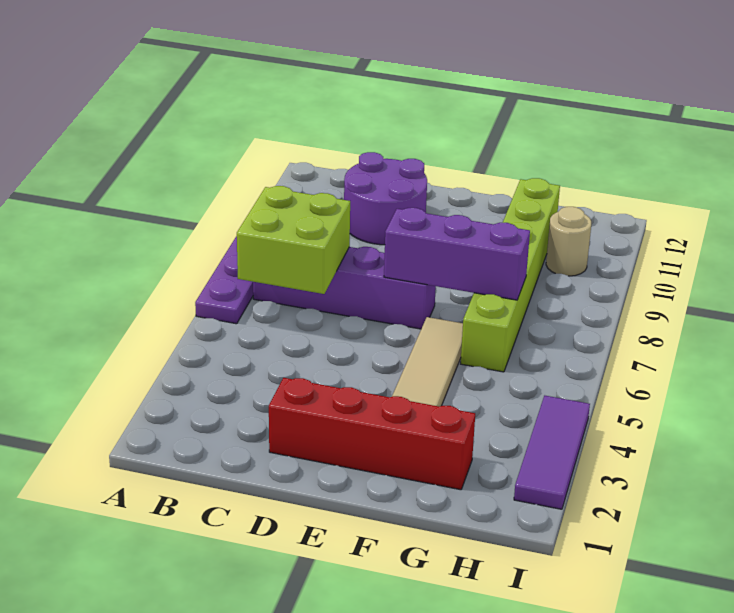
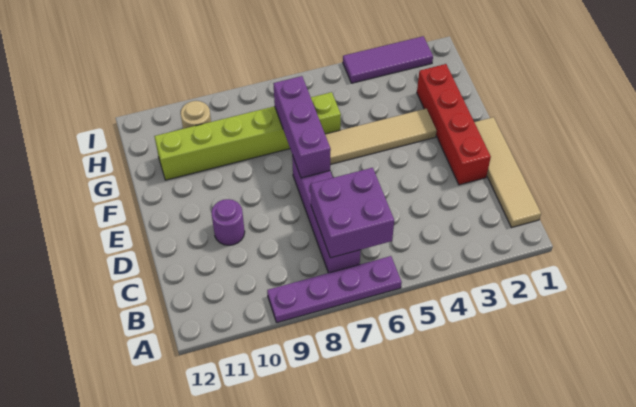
none -> tan tile B1:E1 level 1
lime brick B6:C7 level 2 -> purple brick B6:C7 level 2
purple round brick C10:D11 level 1 -> purple round brick D10 level 1

